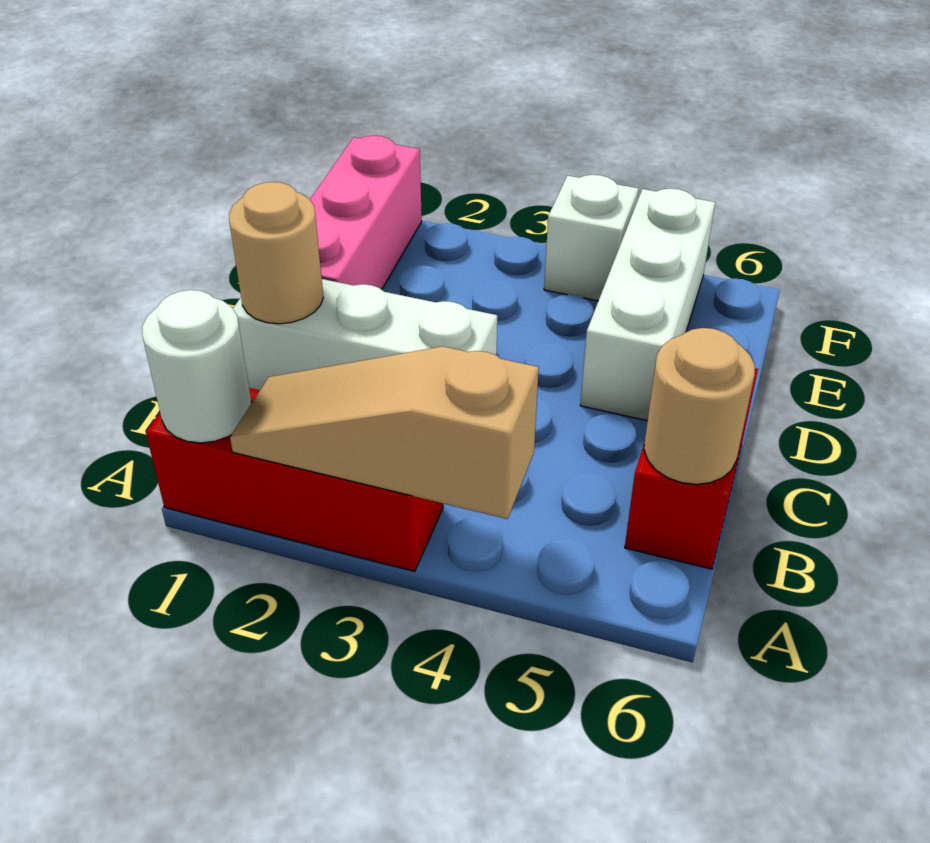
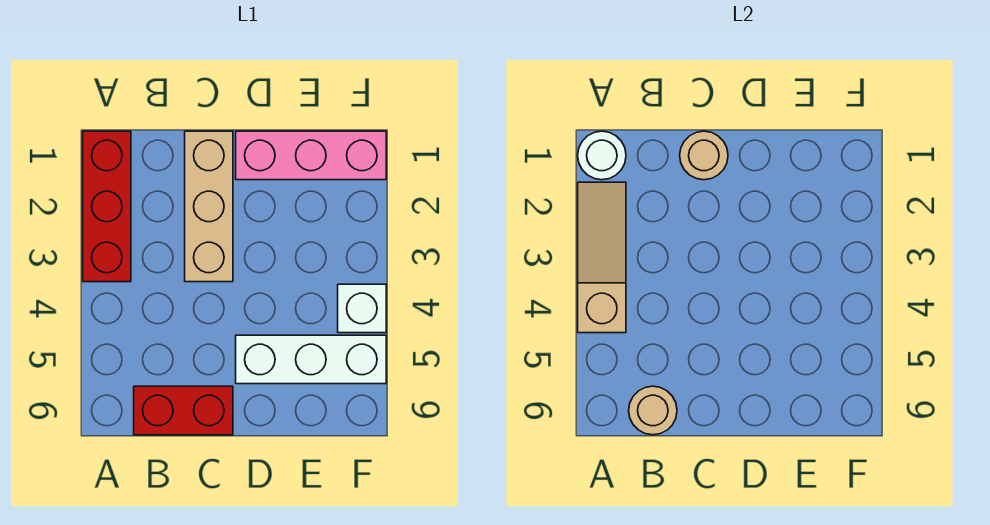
white brick C1:C3 level 1 -> tan brick C1:C3 level 1

